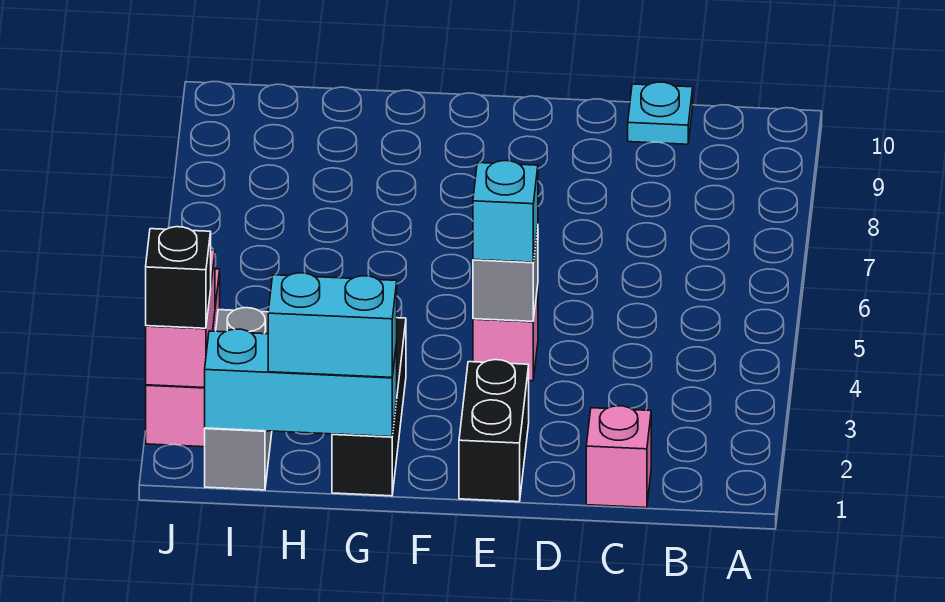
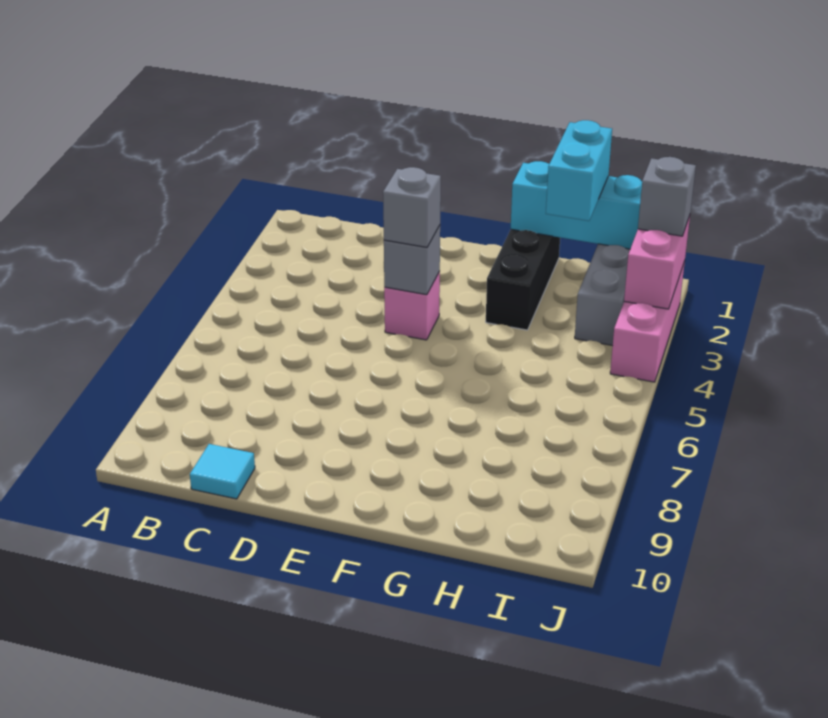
pink brick C1 level 1 -> none
cyan plate C10 level 1 -> cyan tile C10 level 1
black brick E1:E2 level 1 -> none
cyan brick E4 level 3 -> grey brick E4 level 3
cyan brick G1:H1 level 3 -> cyan brick H1:H2 level 3
black brick J2 level 3 -> grey brick J2 level 3

